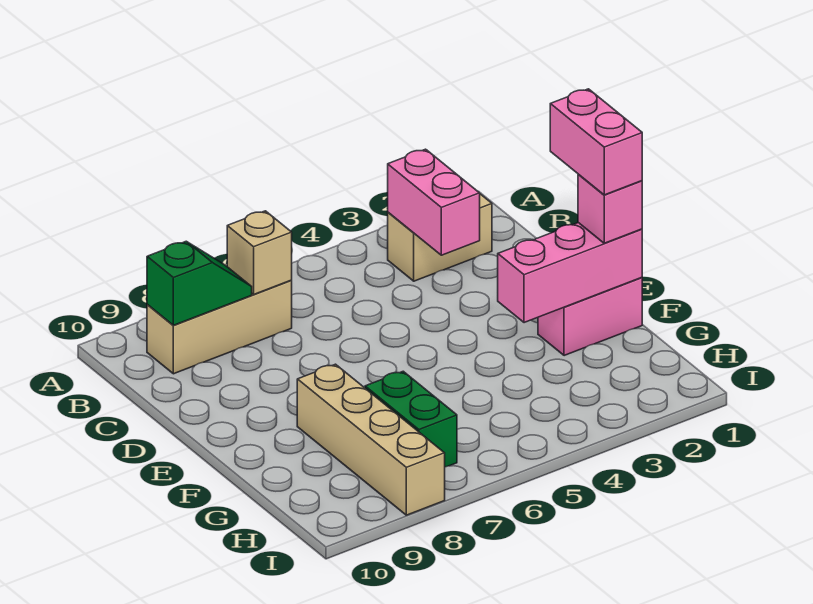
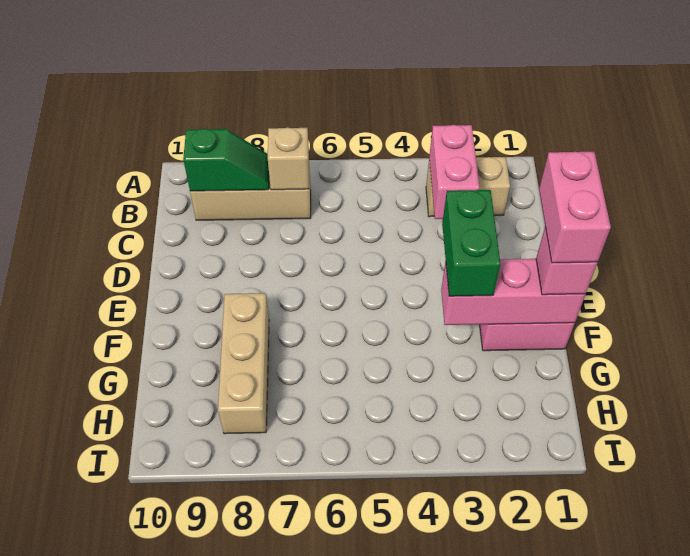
tan brick F8:I8 level 1 -> tan brick F8:H8 level 1
green brick G7:H7 level 1 -> green brick E3:F3 level 3

